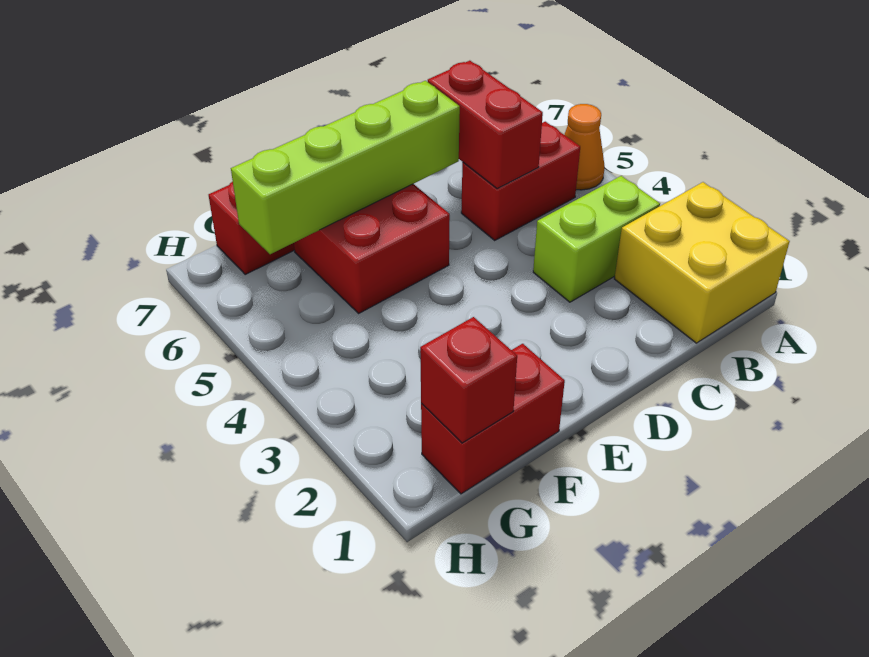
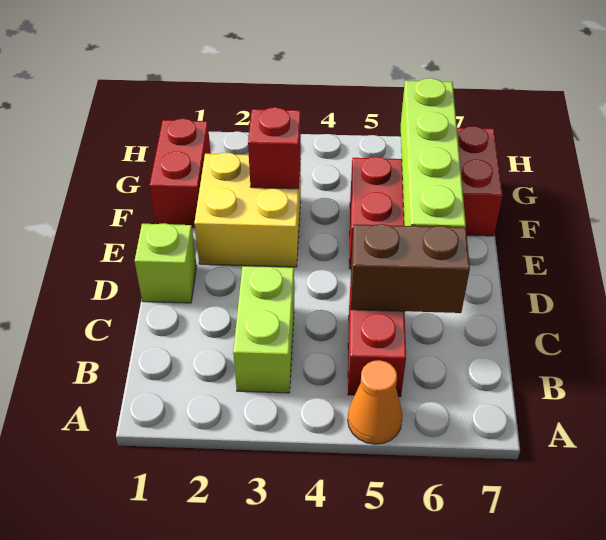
yellow brick A1:B2 level 1 -> yellow brick E2:F3 level 1
red brick C5:C6 level 2 -> brown brick C5:C6 level 2
none -> lime brick D1 level 1
red brick G1 level 2 -> red brick F3 level 2

